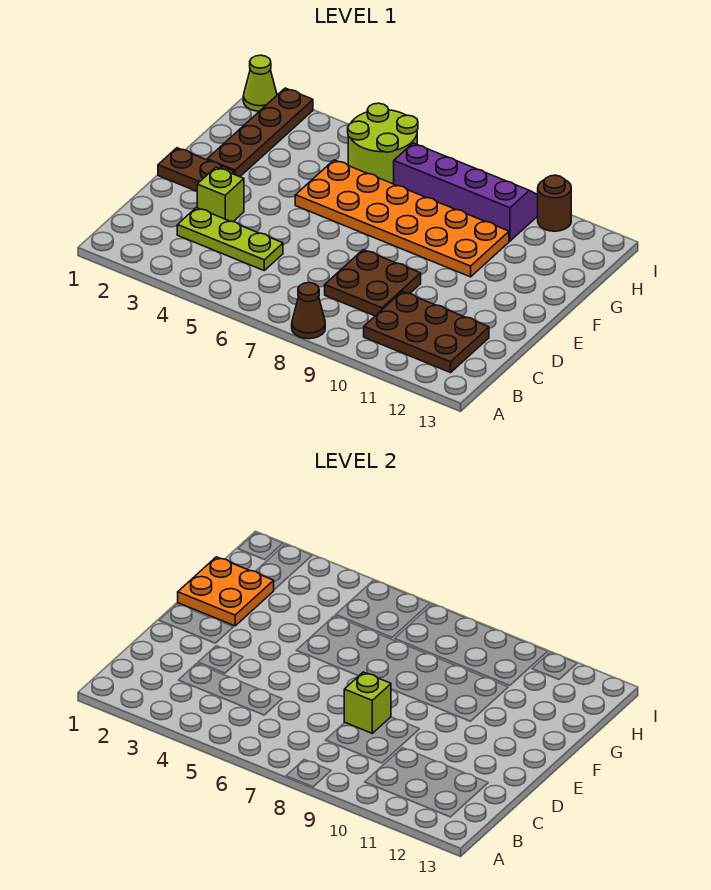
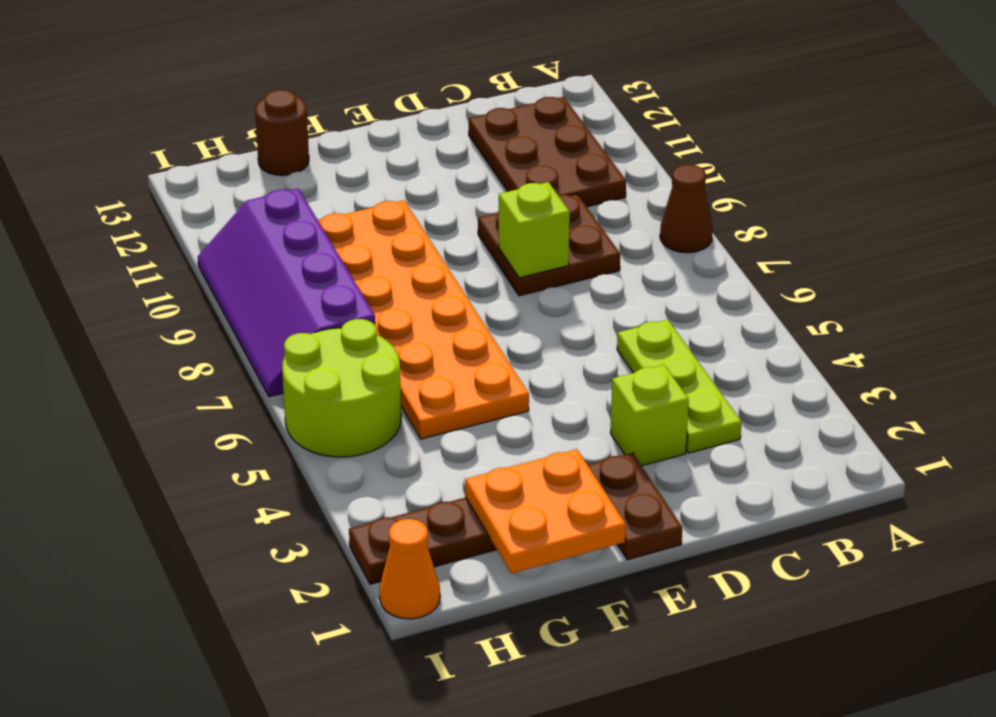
lime cone I1 level 1 -> orange cone I1 level 1
brown round brick I11 level 1 -> brown round brick G13 level 1

